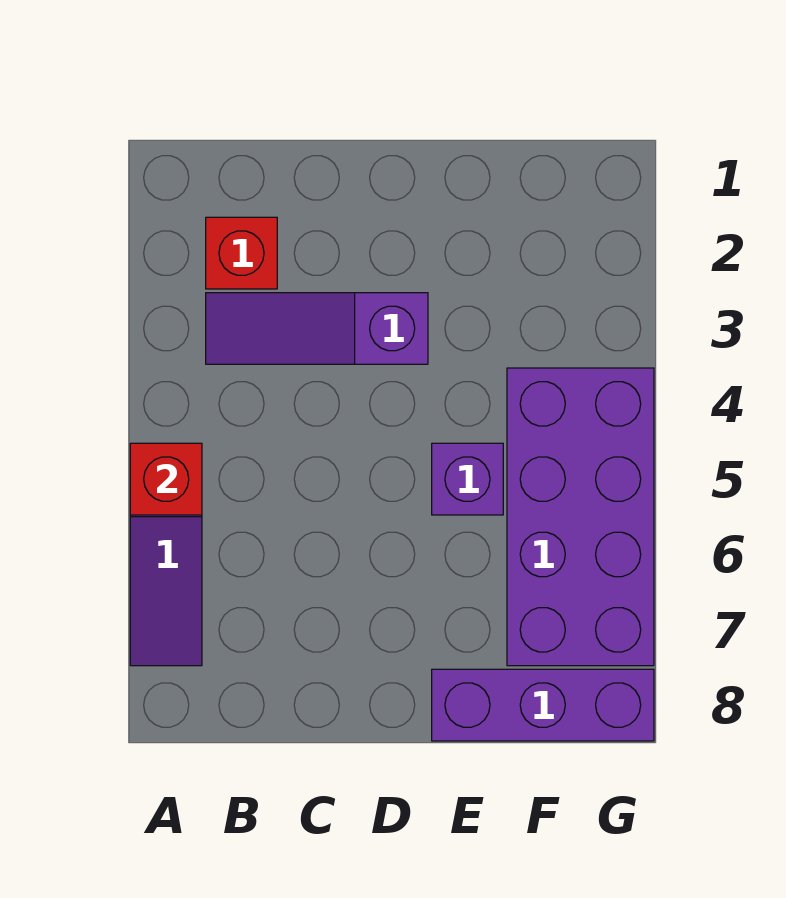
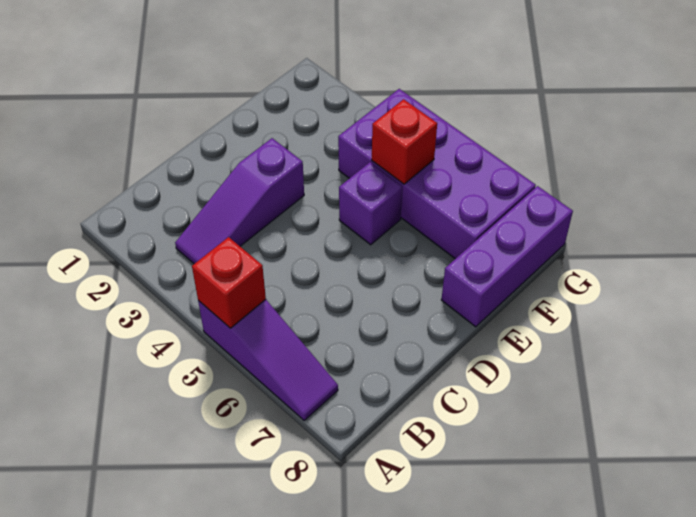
red brick B2 level 1 -> red brick F5 level 2

